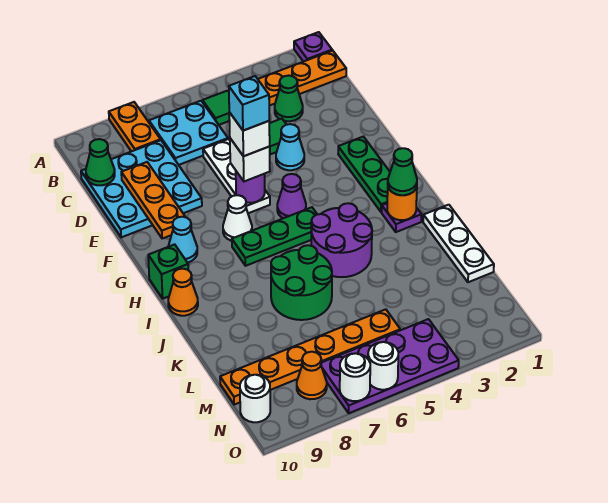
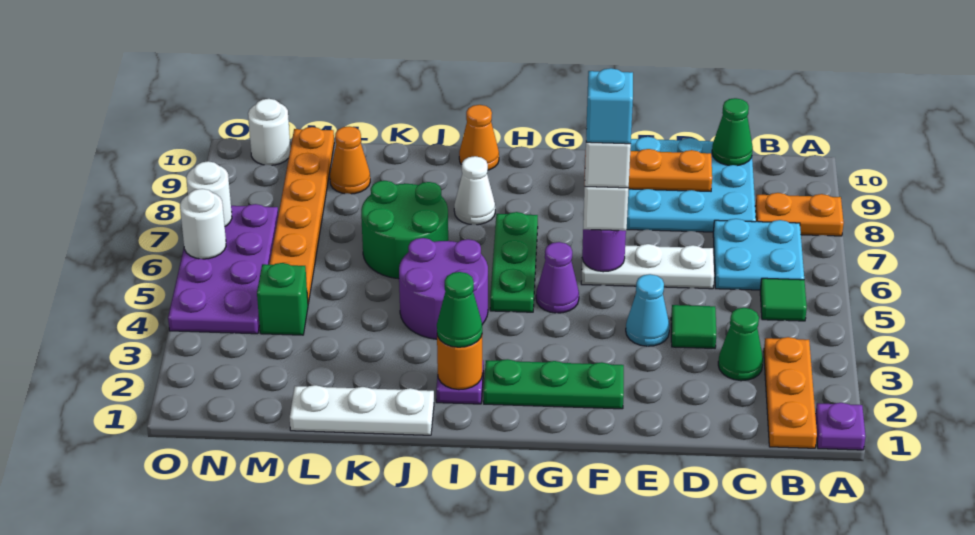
white cone G7 level 1 -> white cone I8 level 1
cyan cone G9 level 1 -> none
green brick H10 level 1 -> green brick M4 level 1
orange cone N8 level 1 -> orange cone L9 level 1

